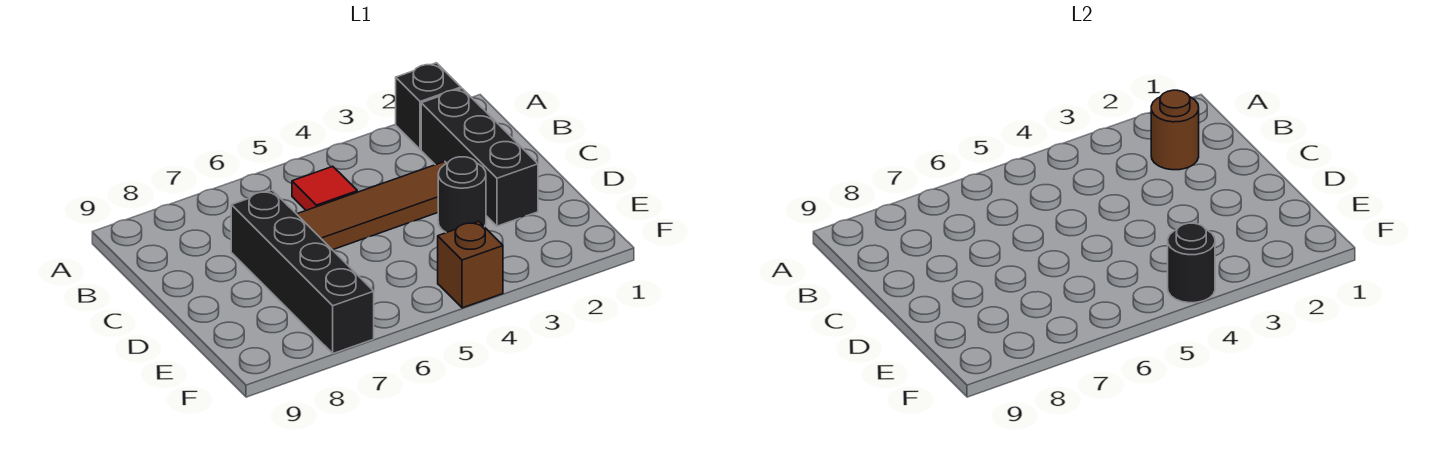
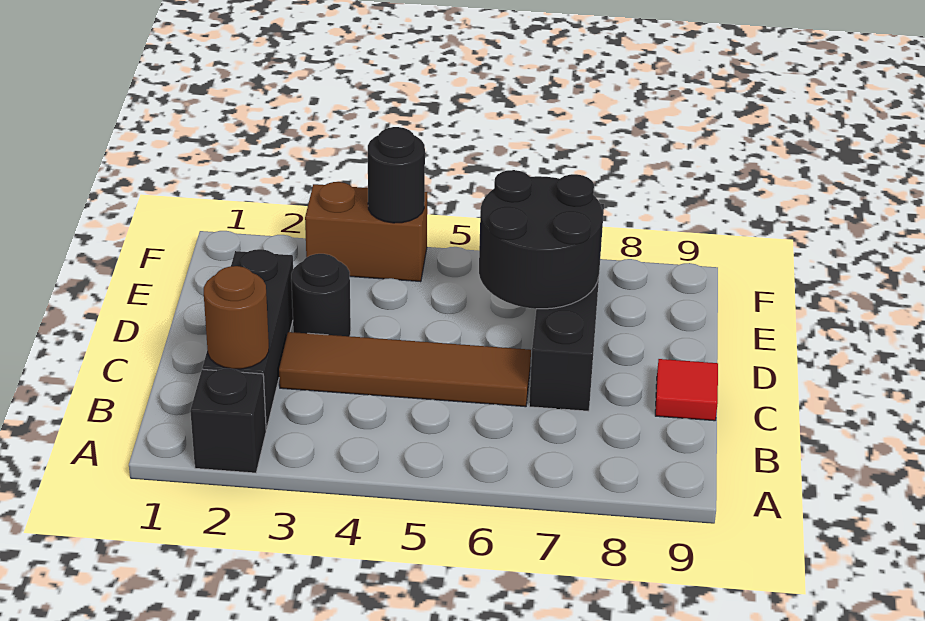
red tile B5 level 1 -> red tile C9 level 1
none -> black round brick D6:E7 level 2
brown brick F4 level 1 -> brown brick F3:F4 level 1

